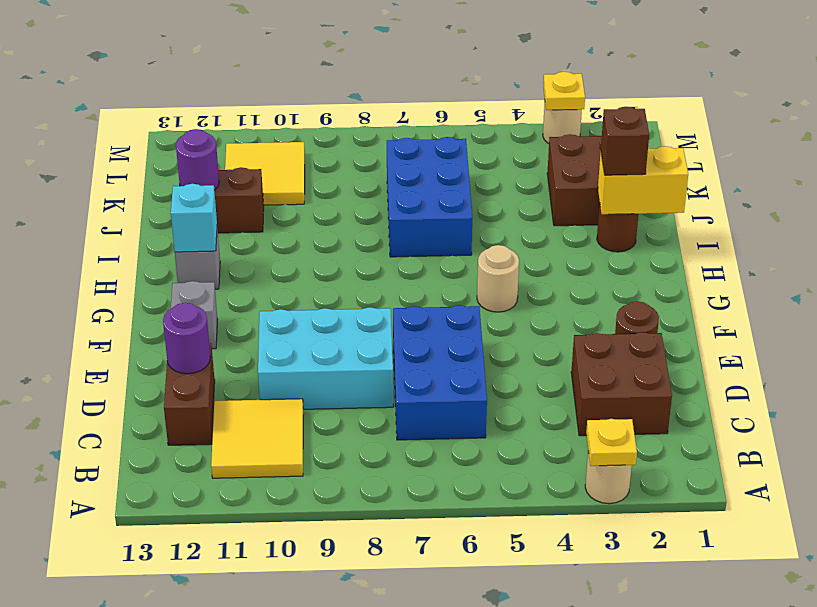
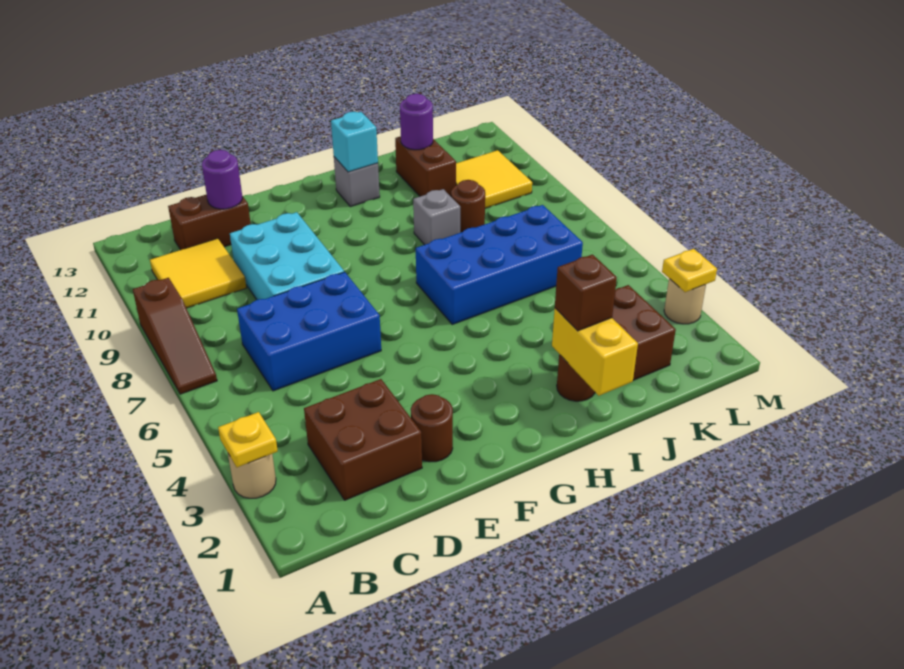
none -> brown slope A7:A9 level 1 top 9
grey brick F12 level 1 -> grey brick I9 level 1
tan round brick G5 level 1 -> none
blue brick I6:K7 level 1 -> blue brick H6:K7 level 1
none -> brown round brick J9 level 1

